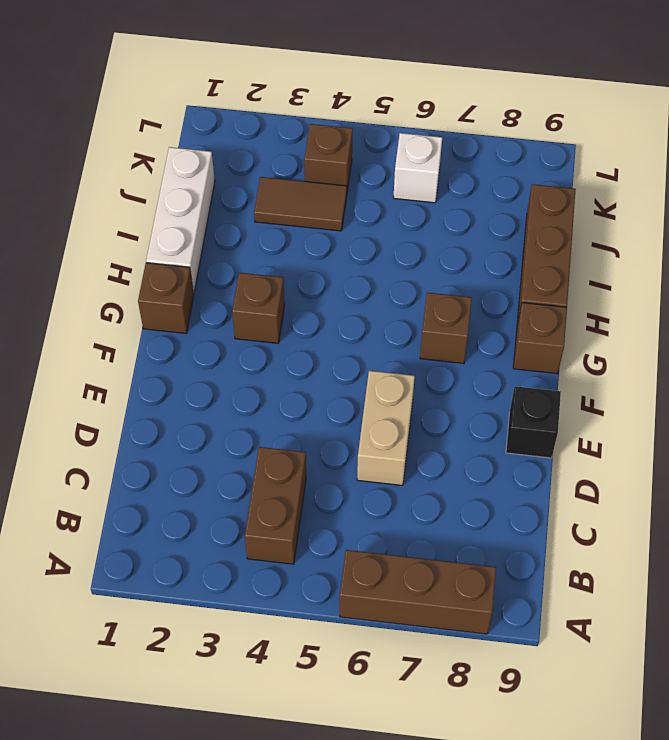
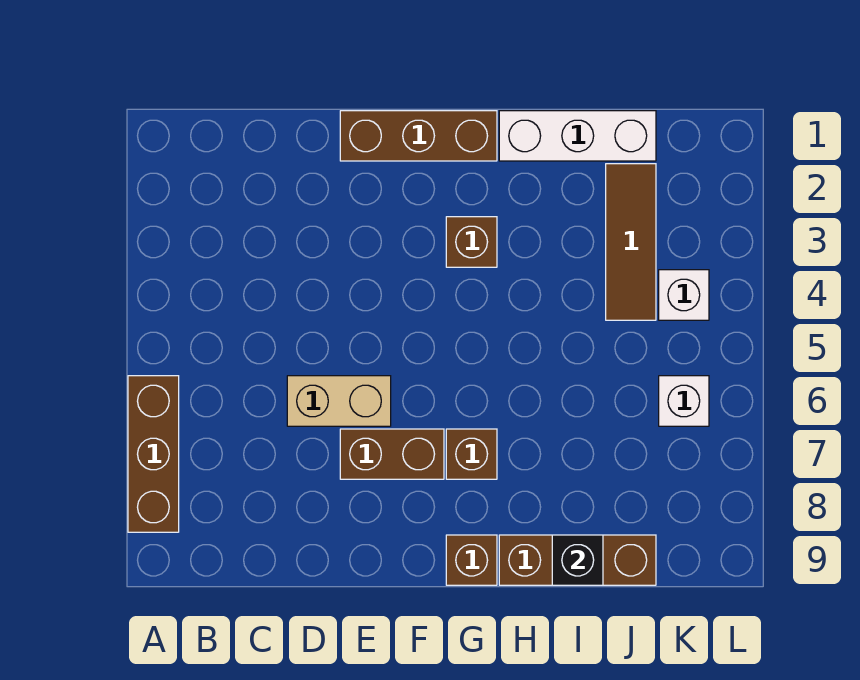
brown brick B4:C4 level 1 -> brown brick E7:F7 level 1
black brick E9 level 1 -> black brick I9 level 2
brown brick G1 level 1 -> brown brick E1:G1 level 1
brown tile J3:J4 level 1 -> brown tile J2:J4 level 1
brown brick K4 level 1 -> white brick K4 level 1

